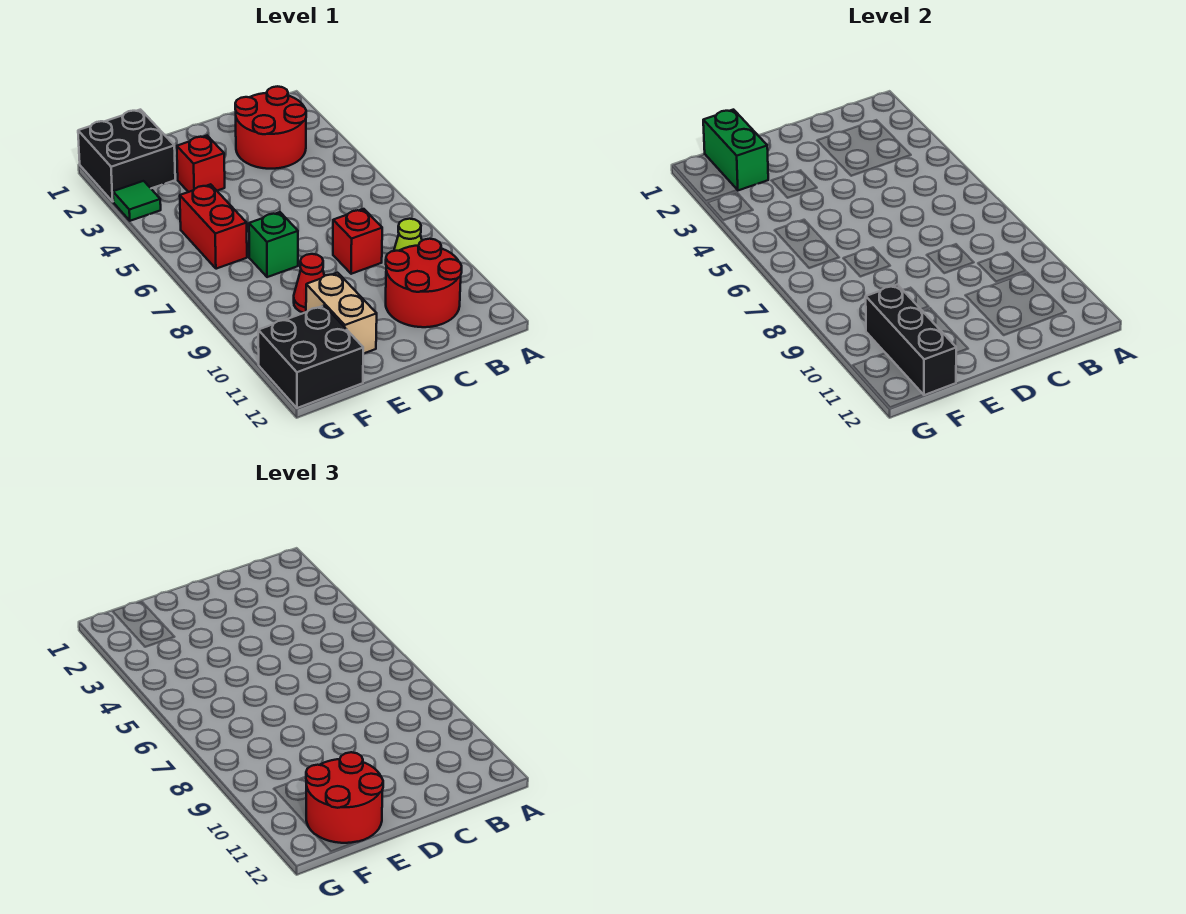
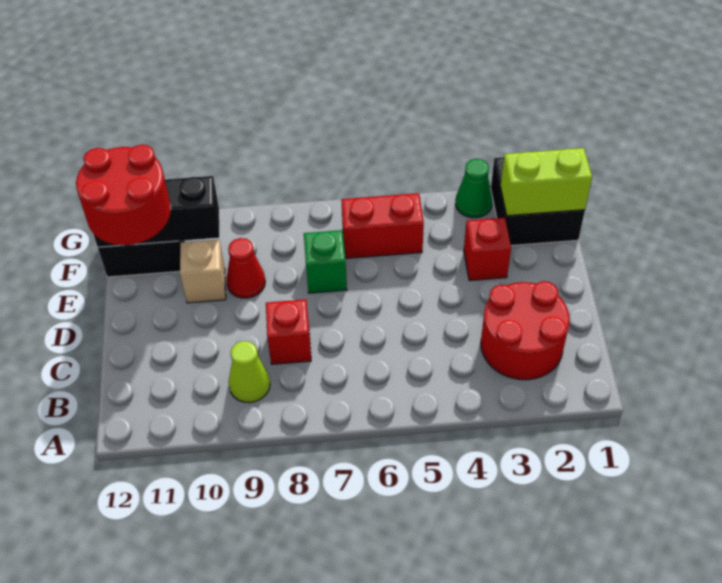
red round brick B10:C11 level 1 -> none
tan brick E10:E11 level 1 -> tan brick E10 level 1
green brick F1:F2 level 2 -> lime brick F1:F2 level 2
green tile G3 level 1 -> green cone G3 level 1

